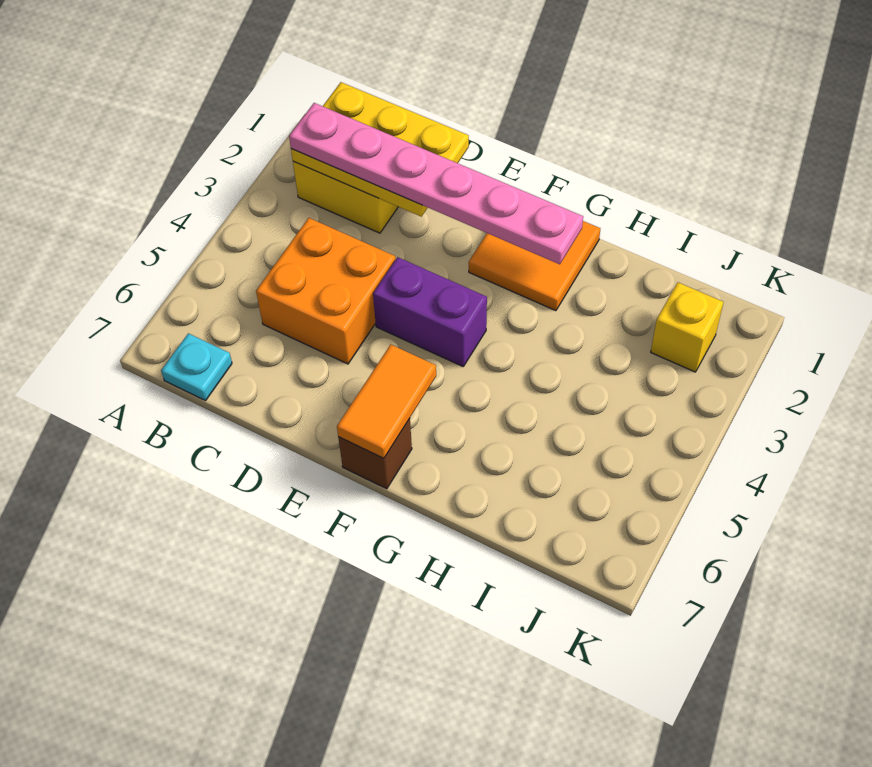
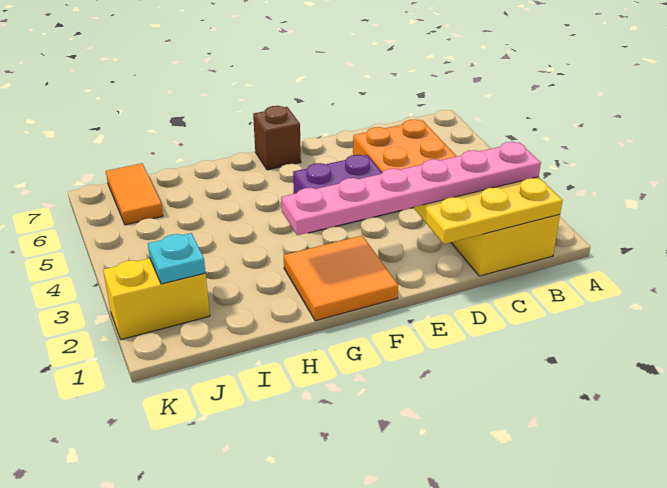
cyan plate B7 level 1 -> cyan plate J2 level 2
orange tile F6:F7 level 2 -> orange tile J6:J7 level 1
yellow brick J2 level 1 -> yellow brick J2:K2 level 1

